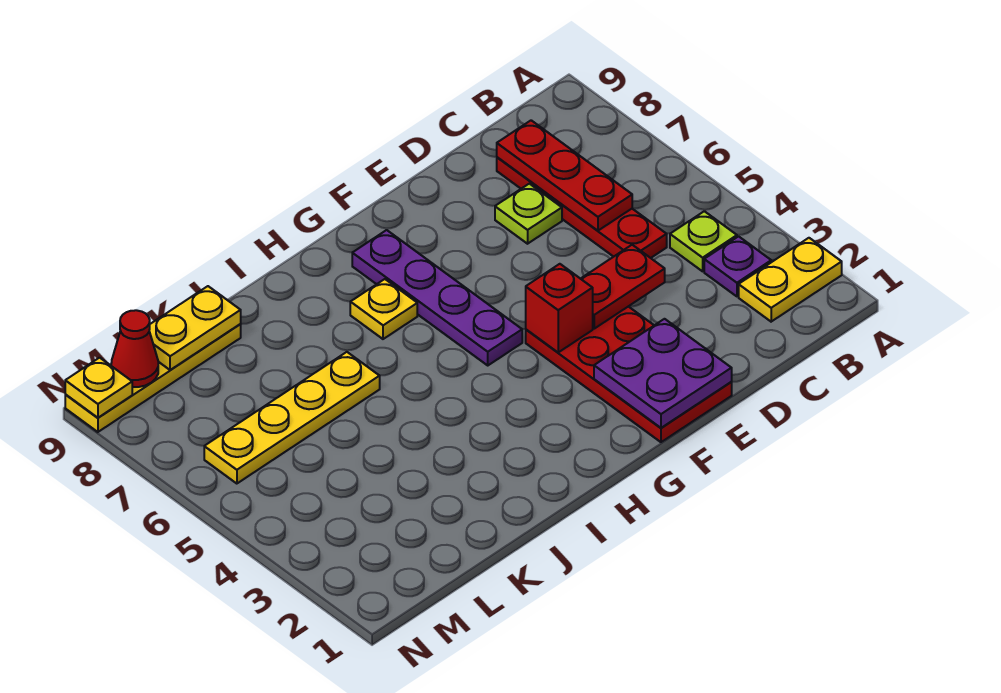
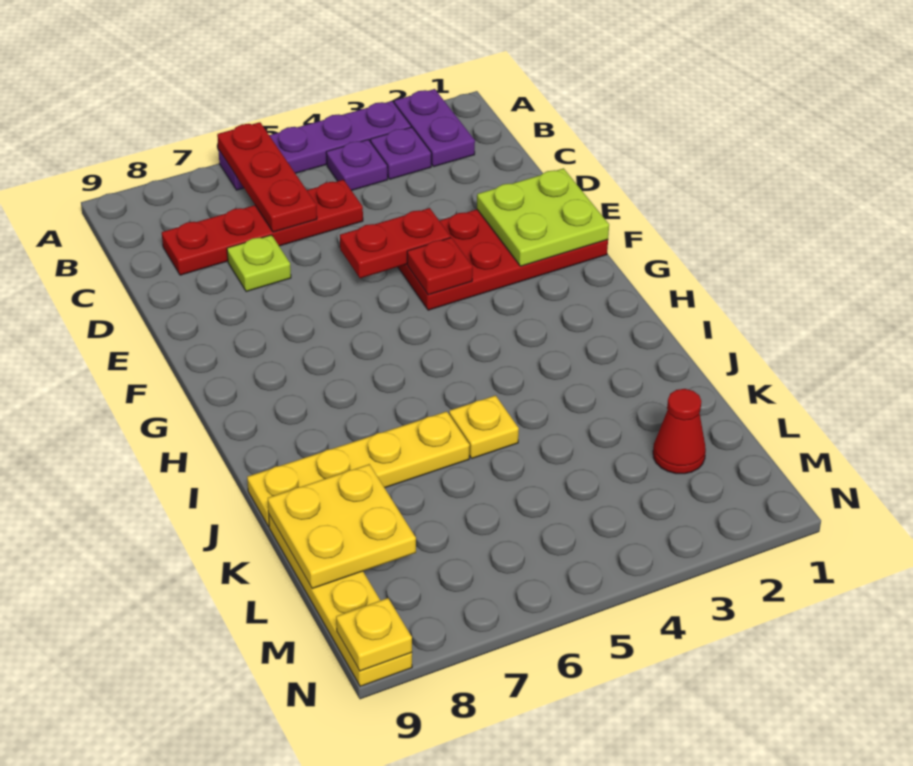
yellow plate A2:B2 level 1 -> purple plate A2:B2 level 1
lime plate B4 level 1 -> purple plate B4 level 1
red plate C6:C8 level 2 -> red plate A6:C6 level 2
red plate D4:E4 level 2 -> red plate E4:E5 level 2
purple plate E1:F2 level 2 -> lime plate E1:F2 level 2
red brick F4 level 2 -> red plate F4 level 2
purple plate G5:G8 level 1 -> purple plate A3:A6 level 1
yellow plate H7 level 1 -> yellow plate J5 level 1
yellow plate J6:M6 level 1 -> yellow plate J6:J9 level 1
yellow plate K9:L9 level 2 -> yellow plate K8:L9 level 2
red cone M9 level 2 -> red cone L2 level 1

